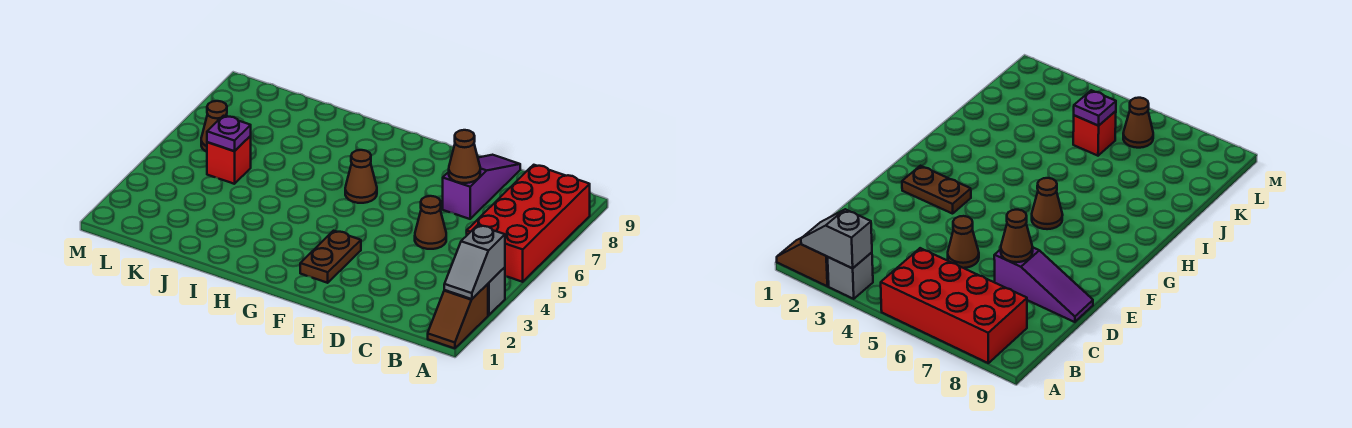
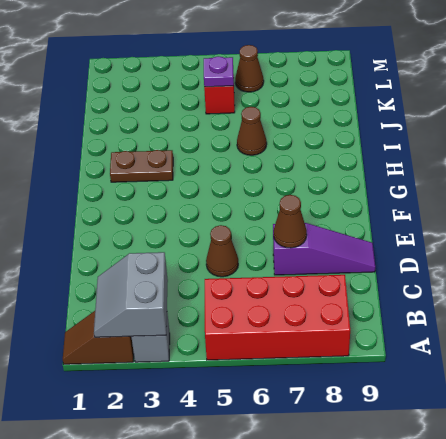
grey slope A2:A3 level 2 top 3 -> grey slope A2:B3 level 2 top 3
brown plate F2:F3 level 1 -> brown plate H2:H3 level 1
brown cone G6 level 1 -> brown cone I6 level 1

